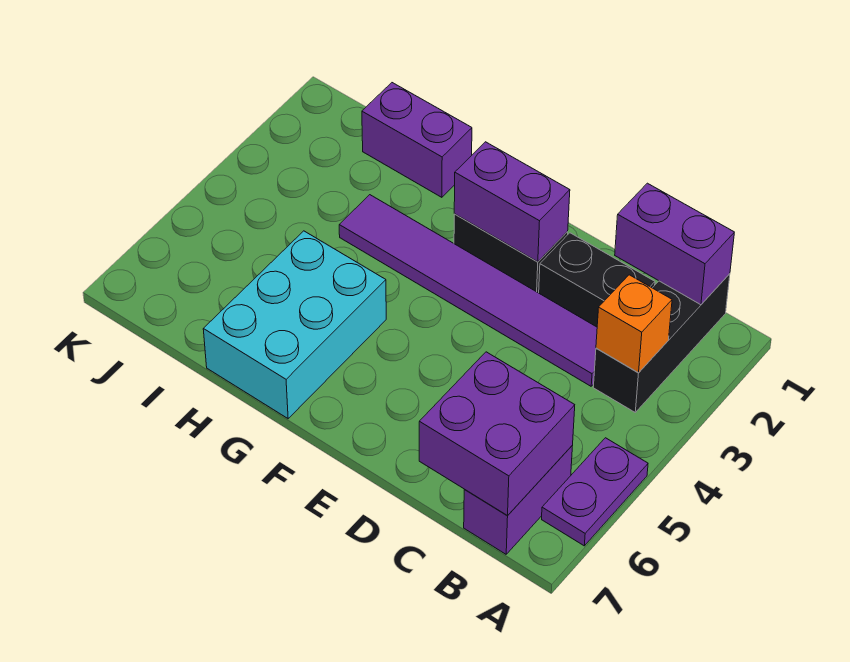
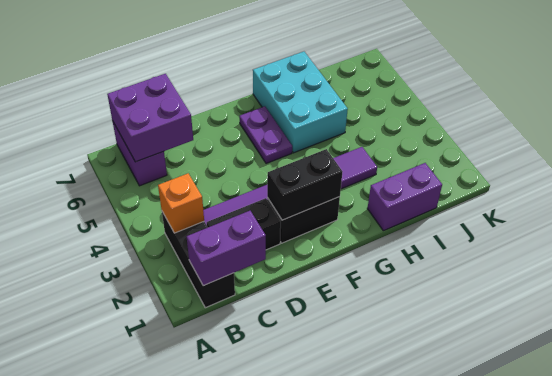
purple plate A5:A6 level 1 -> purple plate F5:F6 level 1
purple brick E2:F2 level 2 -> black brick E2:F2 level 2

